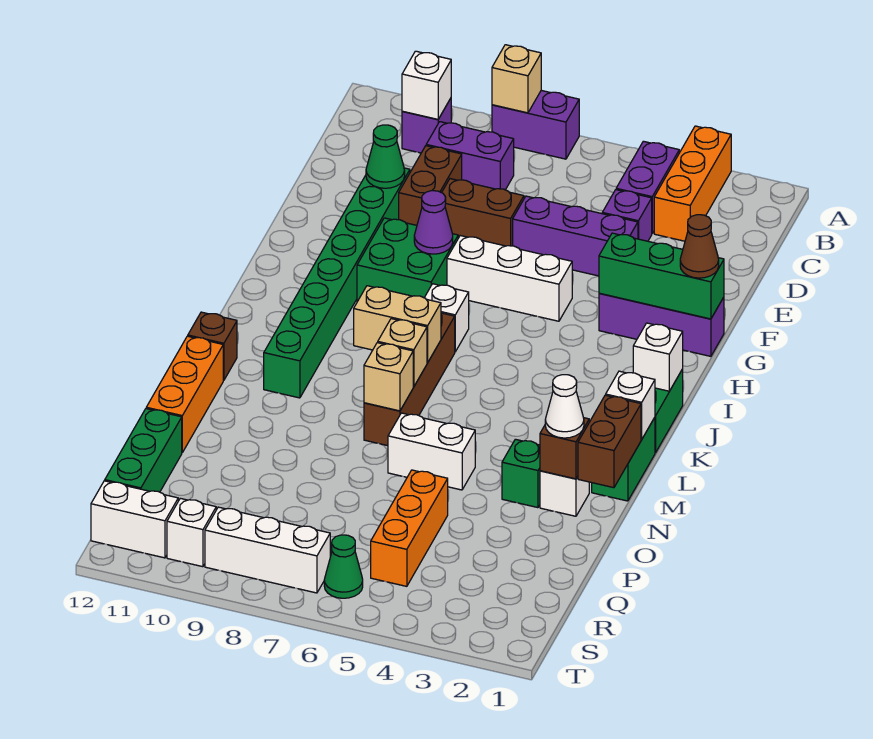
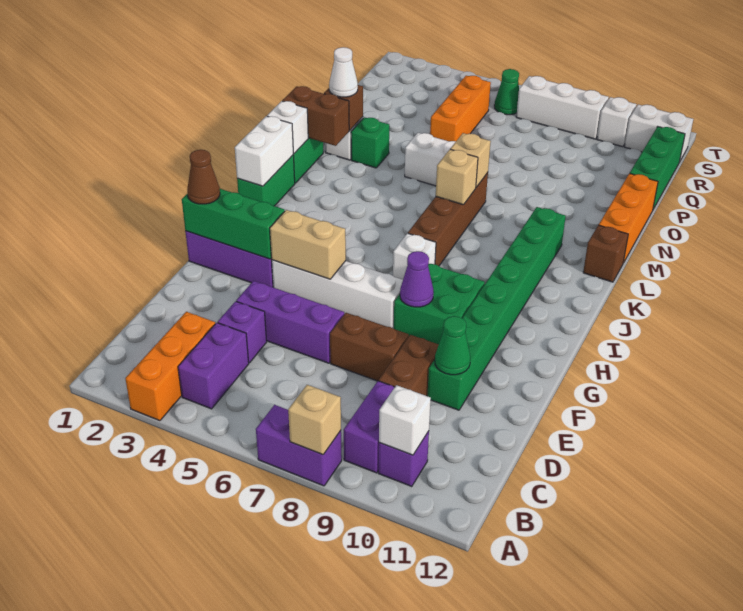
purple brick C8:C9 level 1 -> purple brick B9:C9 level 1
white brick G5:G7 level 1 -> white brick G4:G7 level 1
white brick J1 level 2 -> white brick J1:K1 level 2
tan brick K7:K8 level 2 -> tan brick G4:G5 level 2
brown brick M1:N1 level 2 -> brown brick M1:M2 level 2

